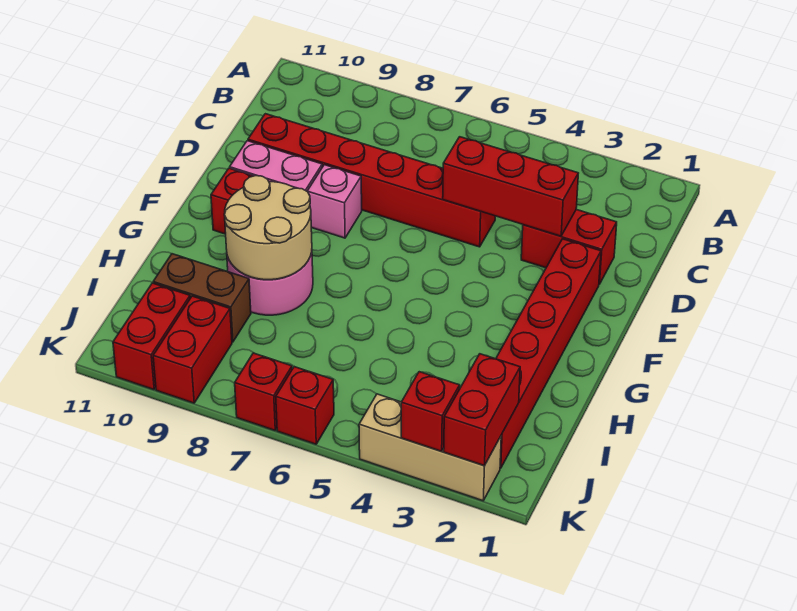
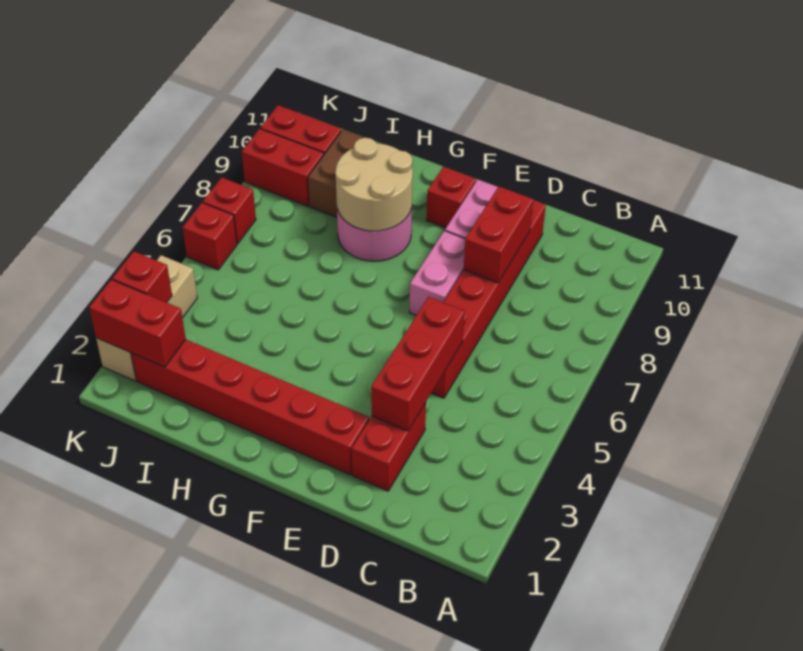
none -> red brick D8:D9 level 2
pink brick E8 level 1 -> pink brick E7:E8 level 1

